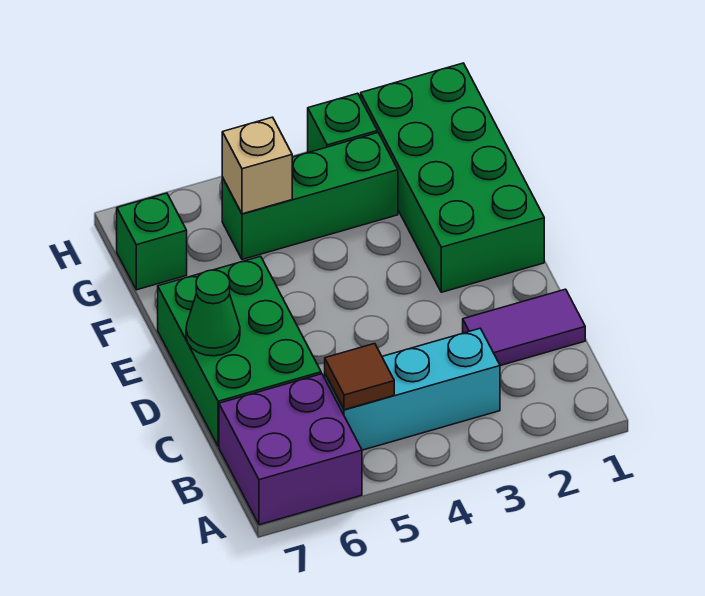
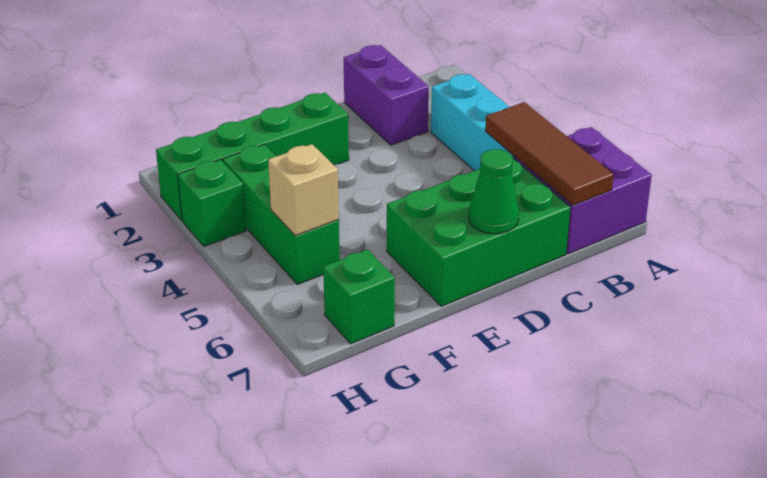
brown tile B5 level 2 -> brown tile B5:B7 level 2
purple tile C1:C2 level 1 -> purple brick C1:C2 level 1
green brick E1:H2 level 1 -> green brick E2:H2 level 1

